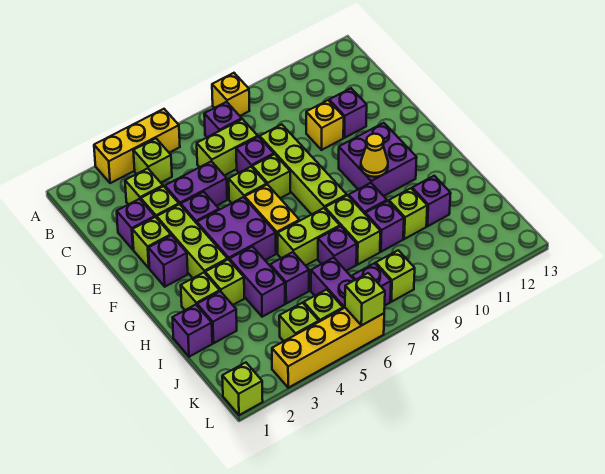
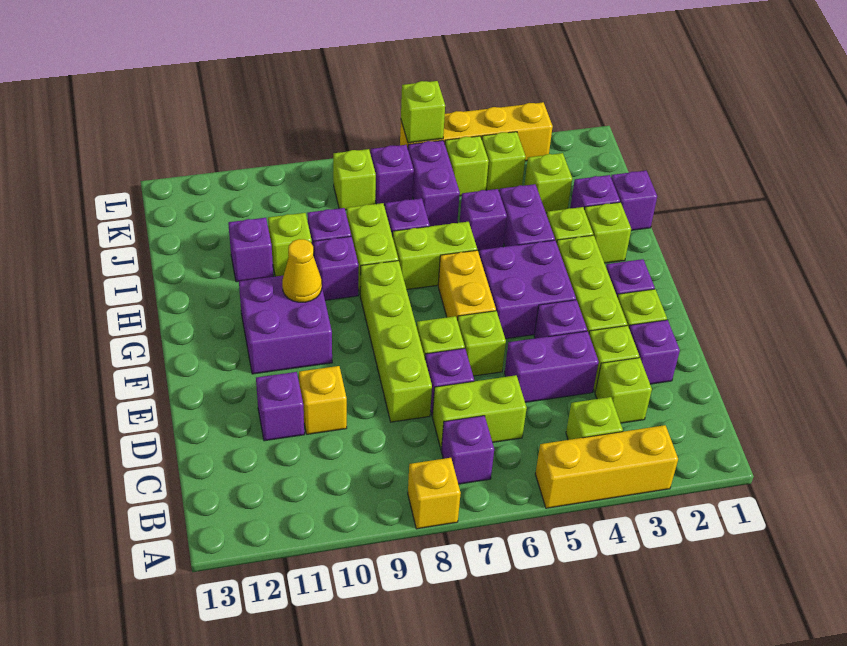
lime brick L1 level 1 -> lime brick J3 level 1

